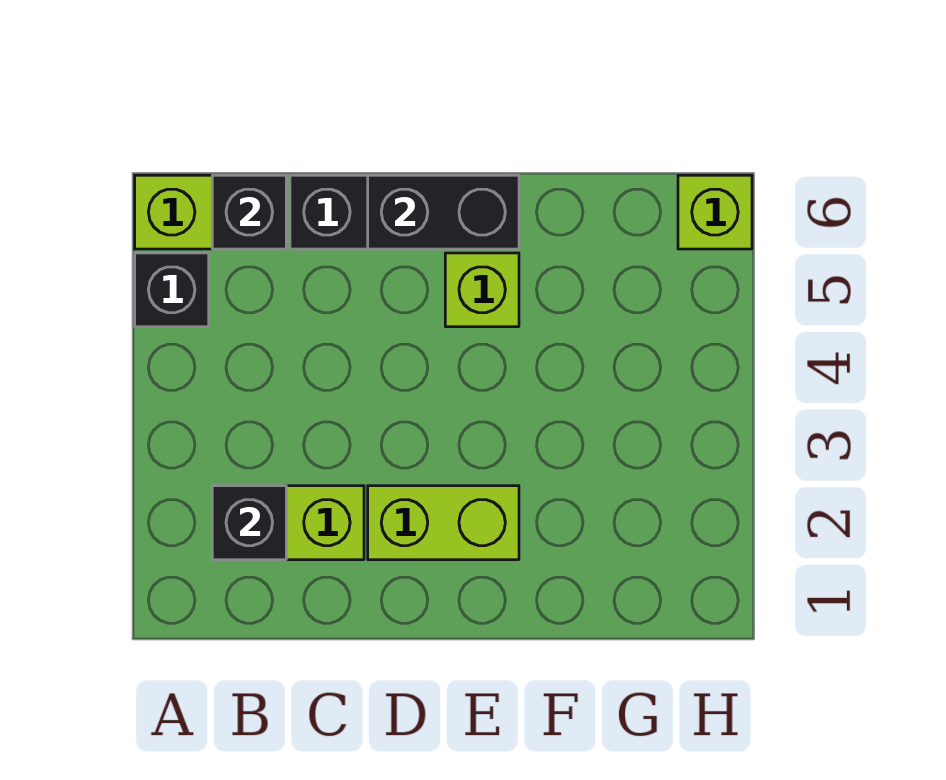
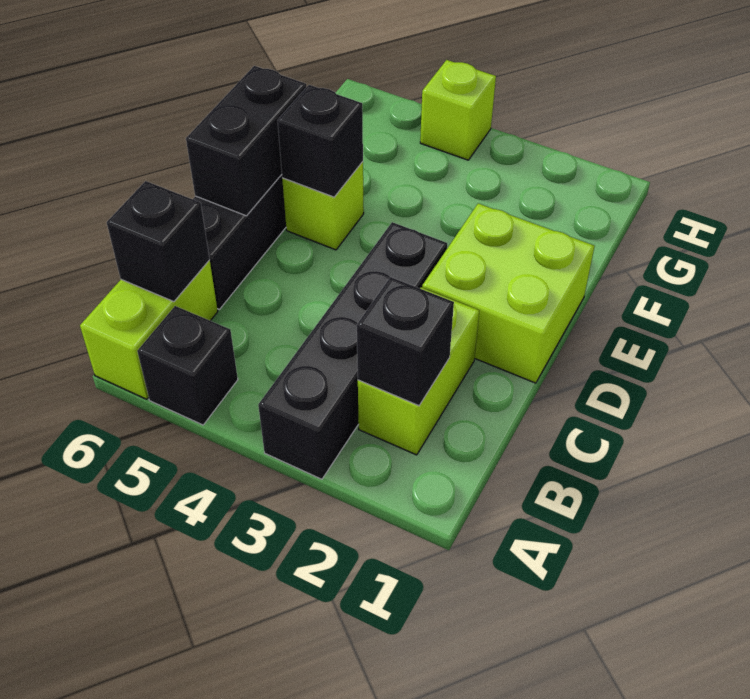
none -> black brick A3:D3 level 1
lime brick D2:E2 level 1 -> lime brick D1:E2 level 1
none -> black brick E5 level 2
lime brick H6 level 1 -> lime brick H4 level 1

